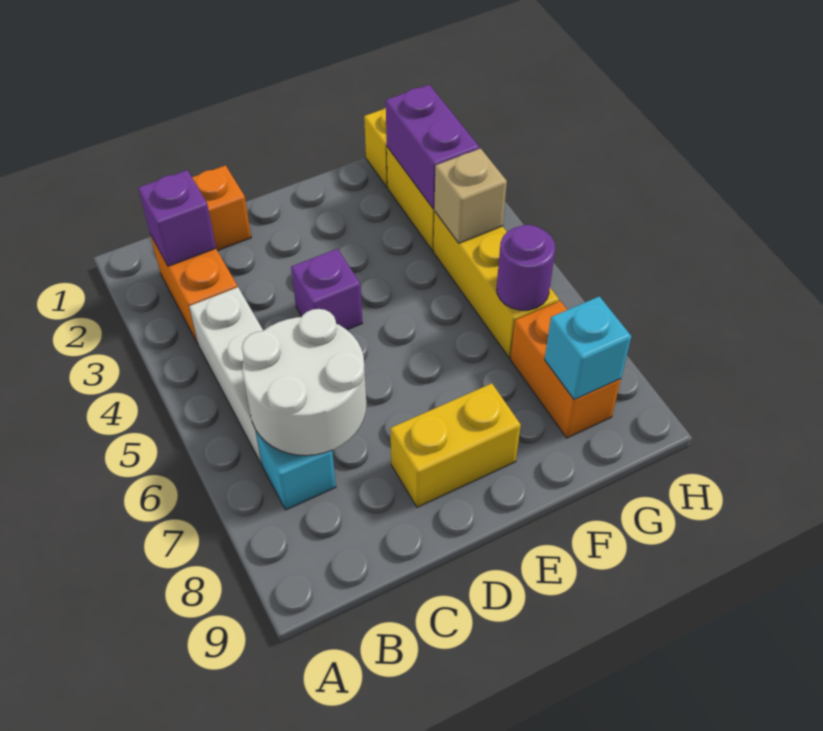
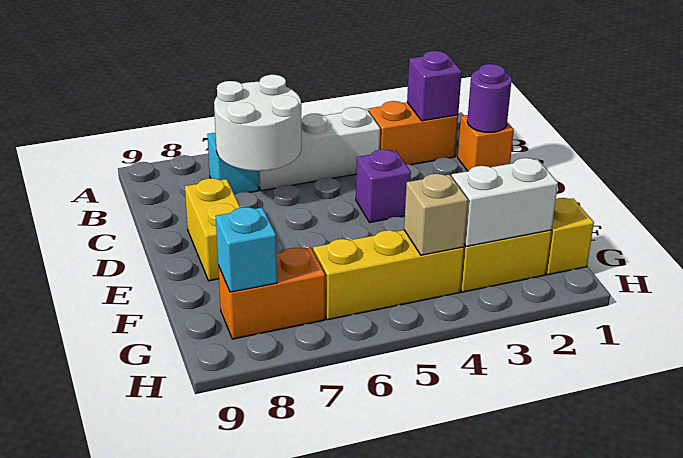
purple brick G2:G3 level 2 -> white brick G2:G3 level 2
purple round brick G6 level 2 -> purple round brick C1 level 2

